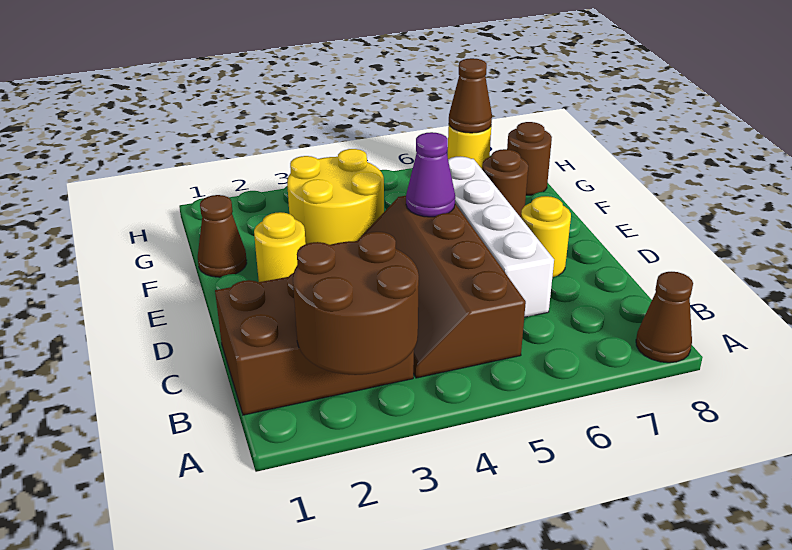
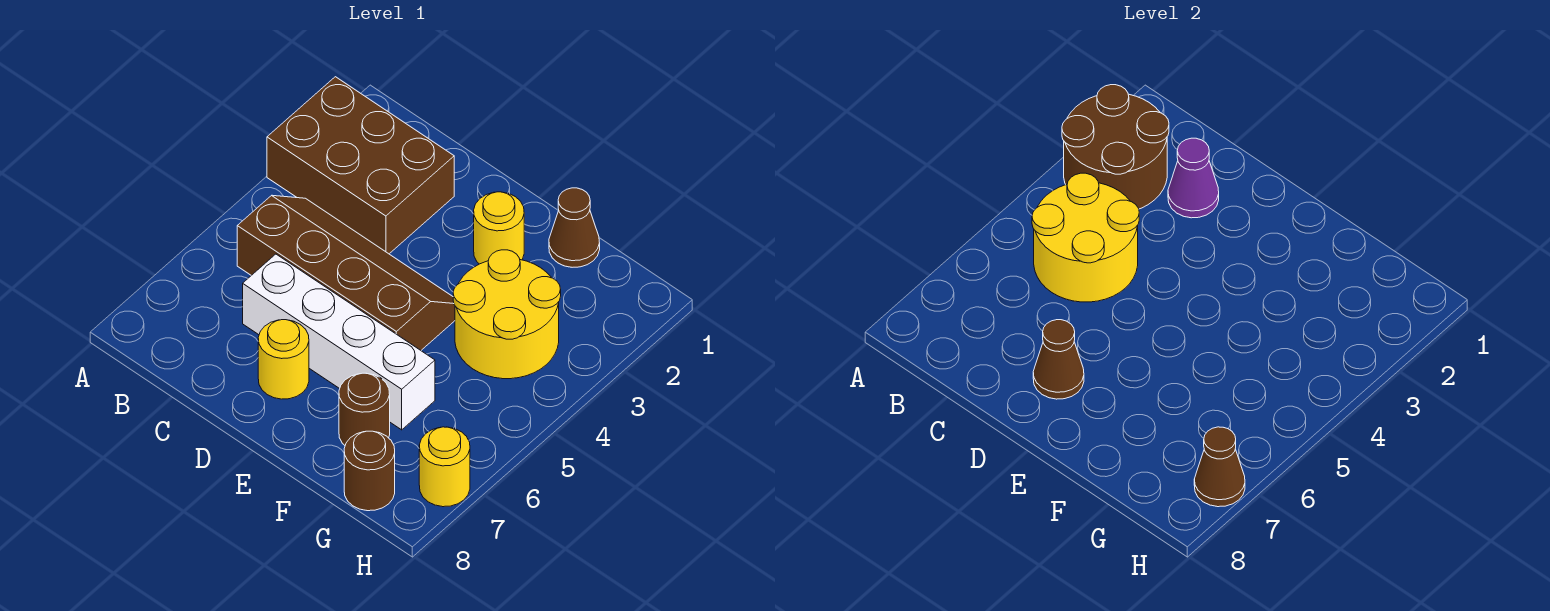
brown cone A8 level 1 -> brown cone D7 level 2
brown brick B1:C3 level 1 -> brown brick A2:C3 level 1
none -> yellow round brick B4:C5 level 2
purple cone E5 level 2 -> purple cone C2 level 2

